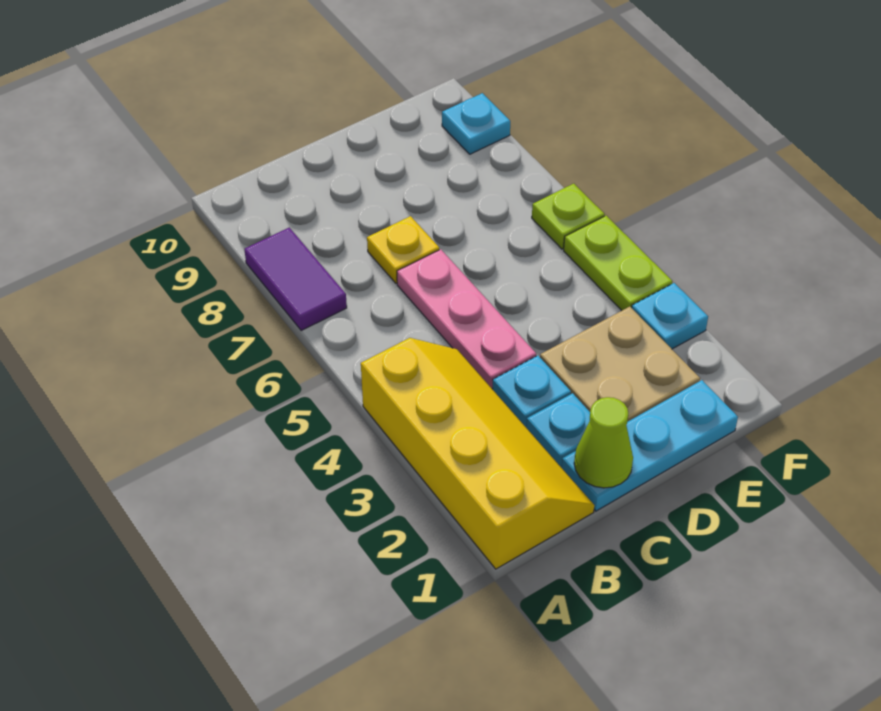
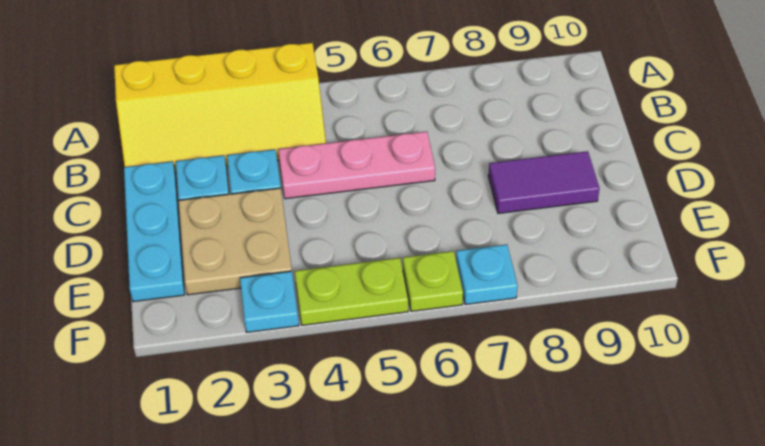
purple tile A7:A8 level 1 -> purple tile D8:D9 level 1
lime cone C1 level 2 -> none
yellow plate C7 level 1 -> none
cyan plate F9 level 1 -> cyan plate F7 level 1

